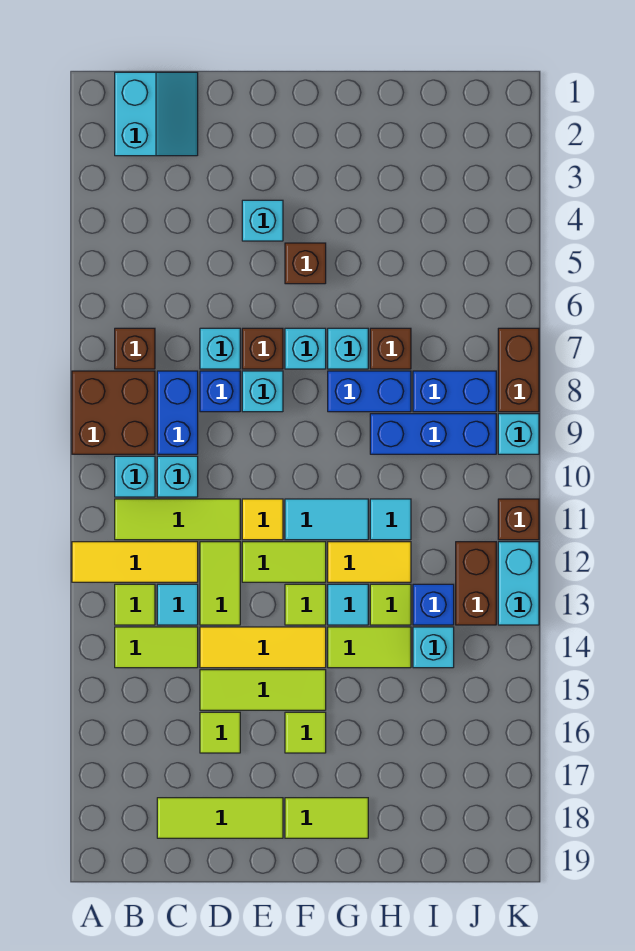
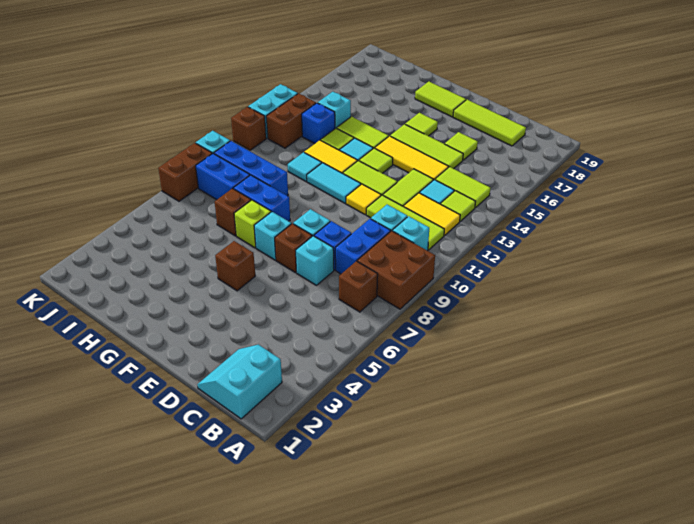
yellow tile A12:C12 level 1 -> yellow tile B12:C12 level 1
cyan brick E4 level 1 -> none
cyan brick G7 level 1 -> lime brick G7 level 1

